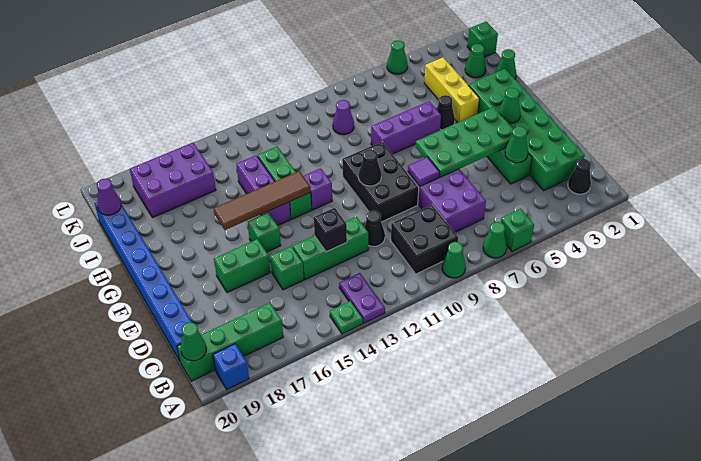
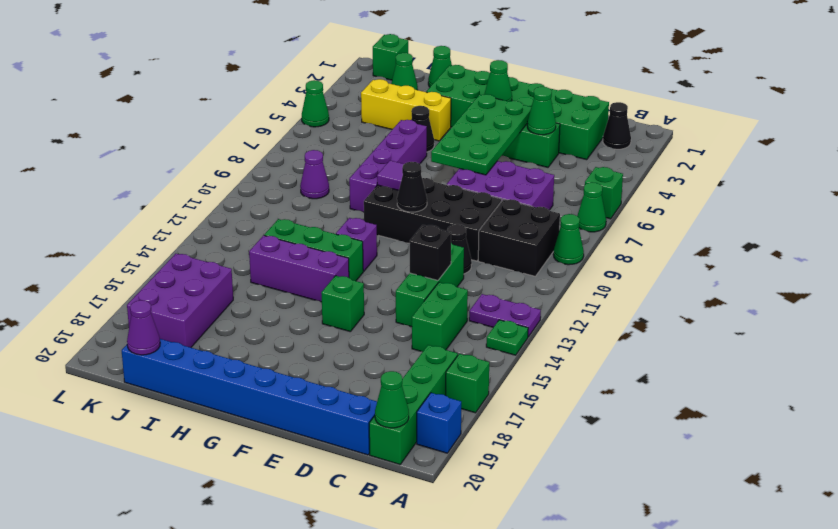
green brick D15 level 1 -> green brick A17 level 1
purple tile E8 level 2 -> purple tile G9 level 2
black brick E9:G10 level 1 -> black brick D9:G10 level 1
green brick E16:E17 level 1 -> green brick C14:C15 level 1
brown tile G13:G16 level 2 -> none
purple brick H6:H8 level 1 -> purple brick H6:H9 level 1

